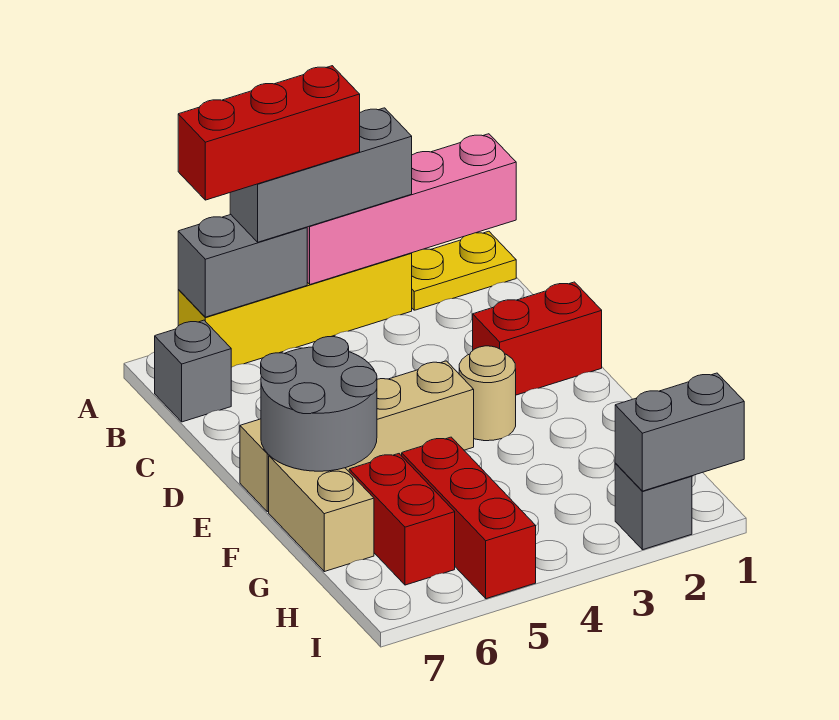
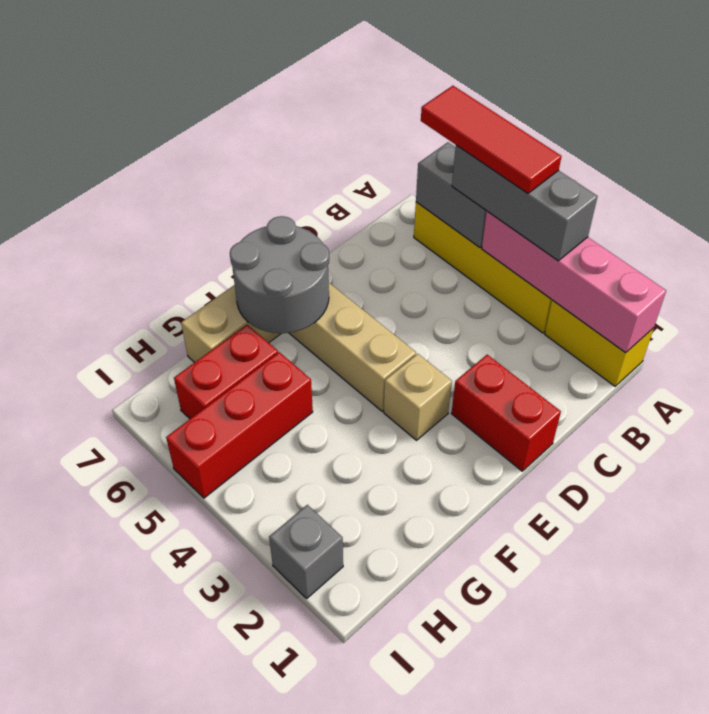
yellow plate A1:A2 level 1 -> yellow brick A1:A2 level 1
red brick A4:A6 level 4 -> red tile A4:A6 level 4
grey brick B7 level 1 -> none
tan round brick E3 level 1 -> tan brick E3 level 1
grey brick I1:I2 level 2 -> none

